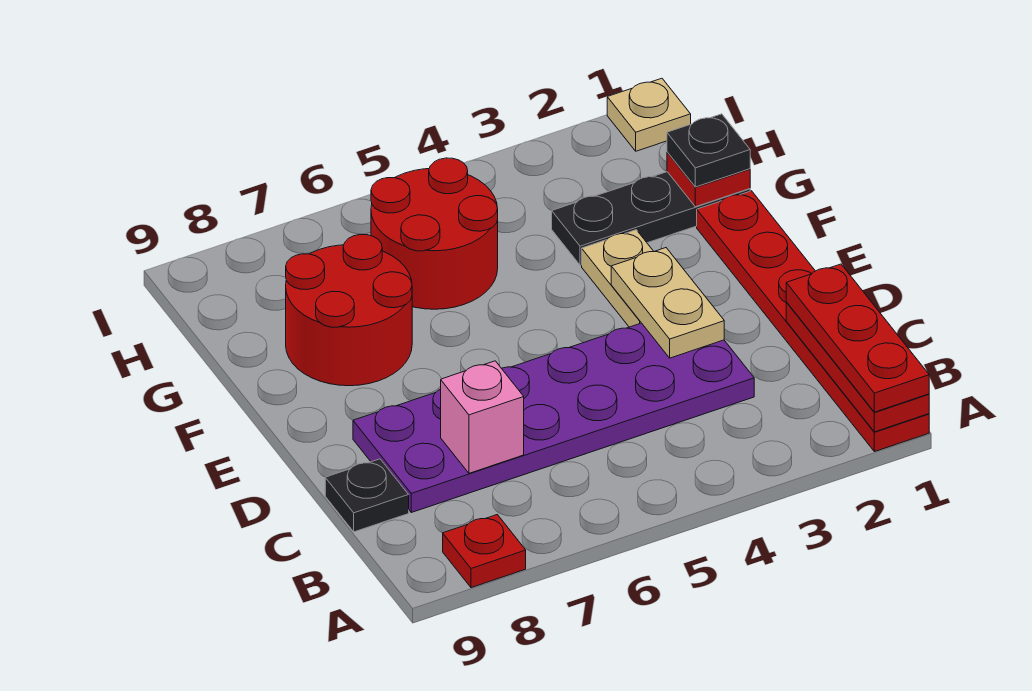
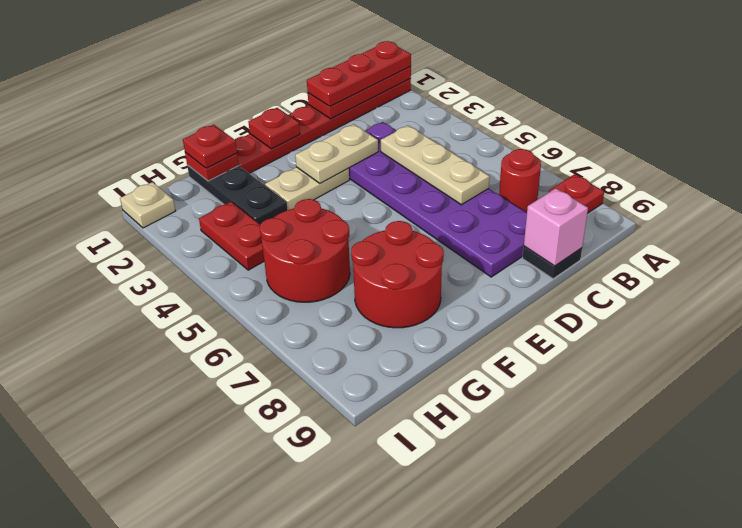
none -> red round brick B7 level 1
none -> tan plate C4:C6 level 2
pink brick C7 level 2 -> pink brick C9 level 2
none -> red plate E1 level 2
black plate G1 level 3 -> red plate G1 level 3
none -> red plate H3:H4 level 1

